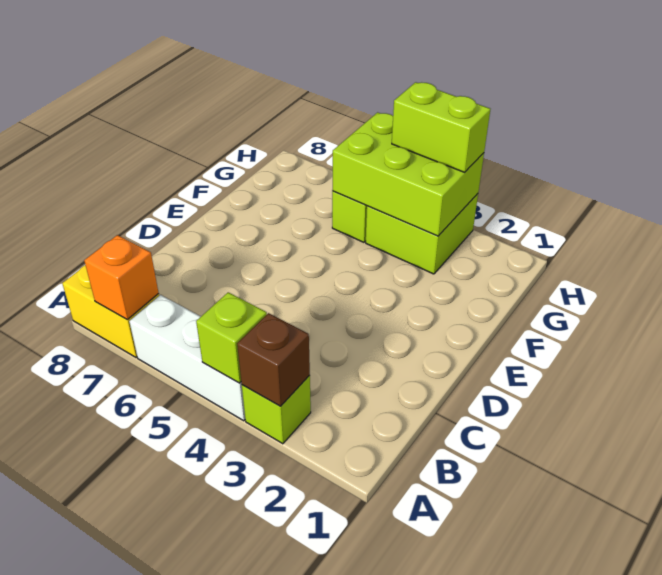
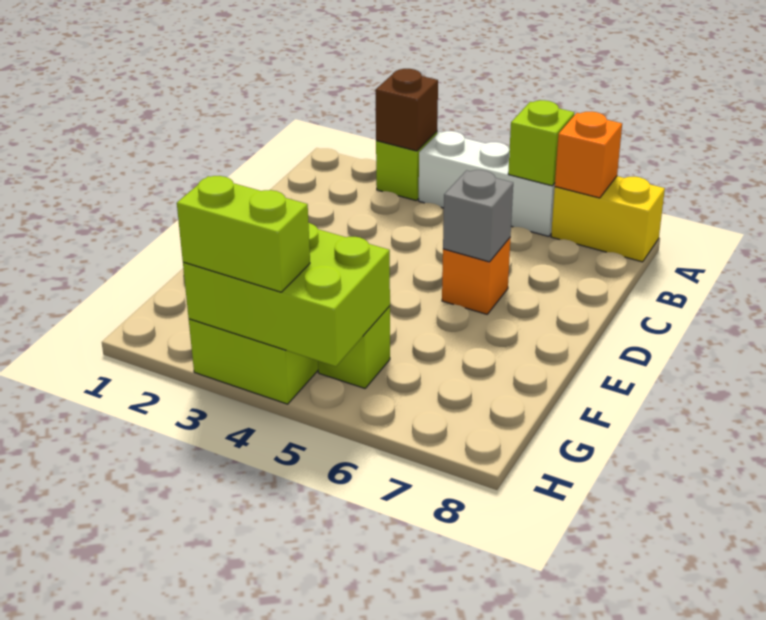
lime brick A4 level 2 -> lime brick A6 level 2
none -> orange brick D6 level 1
none -> grey brick D6 level 2

